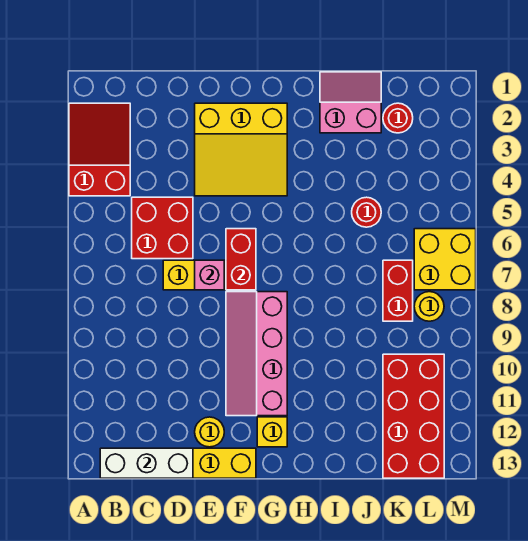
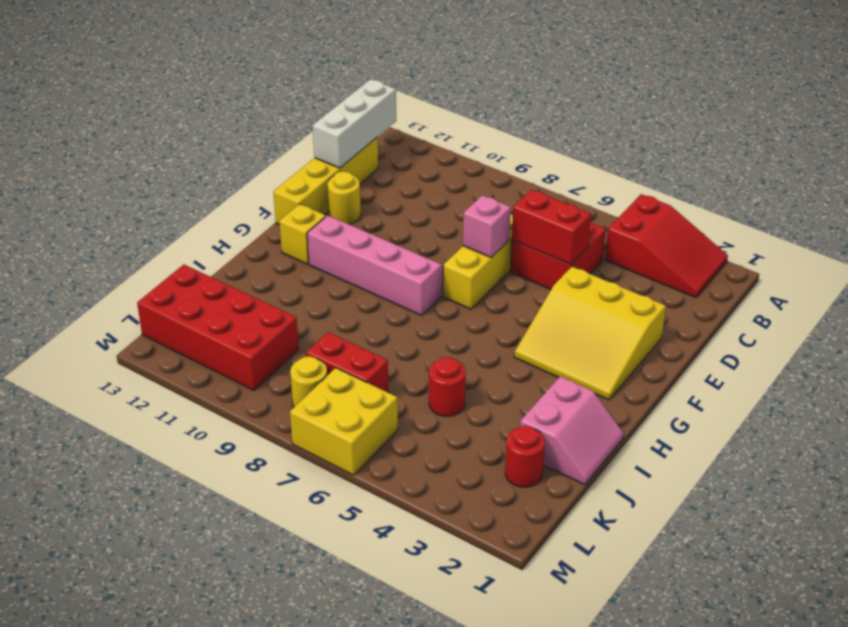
yellow slope E2:G4 level 1 top 2 -> yellow slope E2:G4 level 1 top E
red brick F6:F7 level 2 -> red brick D5:D6 level 2

